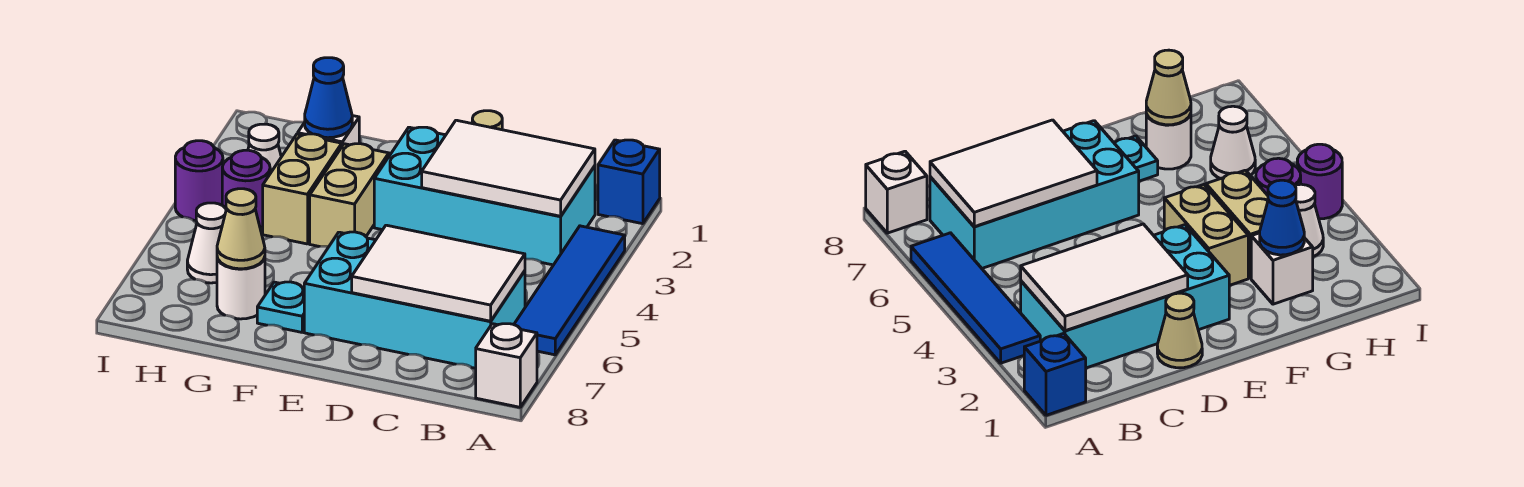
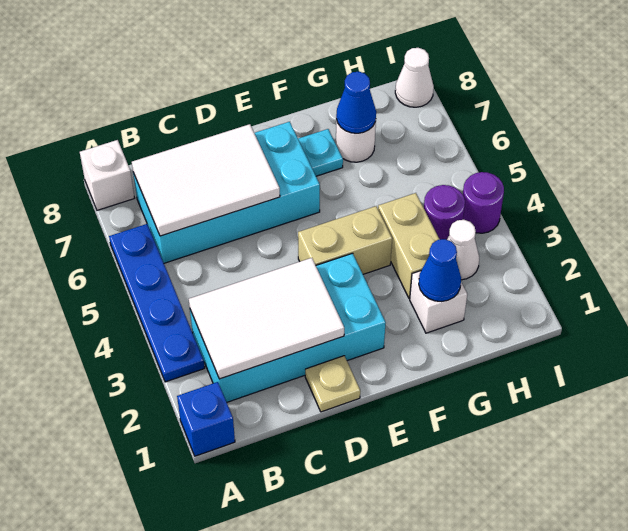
blue tile A3:A6 level 1 -> blue plate A3:A6 level 1
tan cone D1 level 1 -> tan plate D1 level 1
tan brick F3:F4 level 1 -> tan brick E4:F4 level 1
tan cone G7 level 2 -> blue cone G7 level 2
white cone H6 level 1 -> white cone I8 level 1

